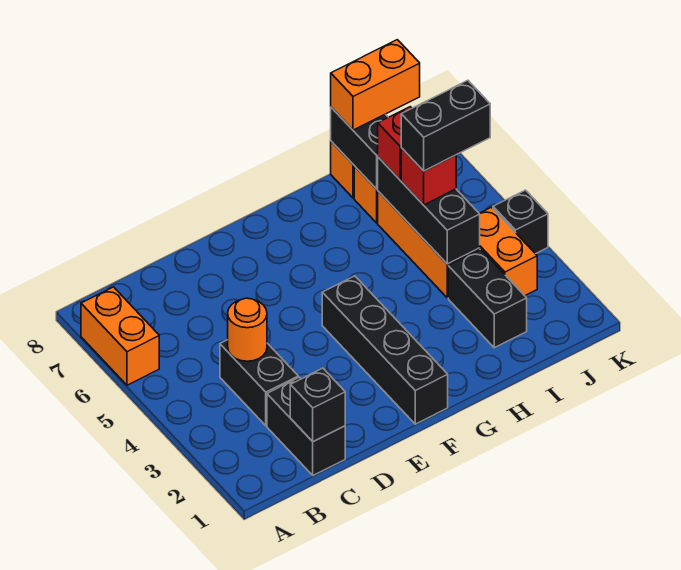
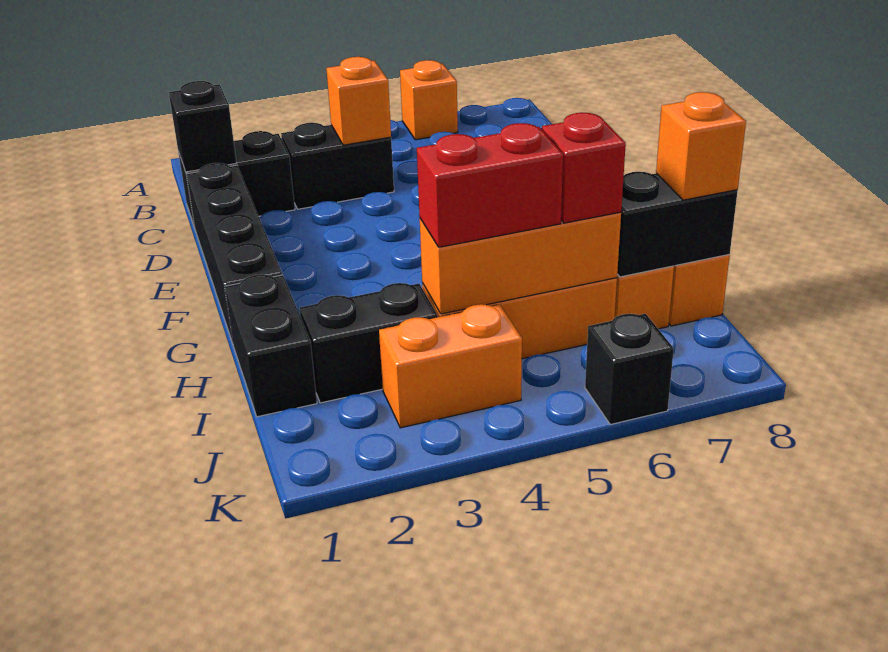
orange brick A6:A7 level 1 -> orange brick A6 level 1
orange round brick C4 level 2 -> orange brick C4 level 2
black brick F1:F4 level 1 -> black brick D1:G1 level 1
black brick I4:I6 level 2 -> orange brick I4:I6 level 2
red brick I5 level 3 -> red brick I4:I5 level 3
black brick I5:J5 level 4 -> black brick H1:I1 level 1
orange brick I8:J8 level 3 -> orange brick I8 level 3
black brick K4 level 1 -> black brick K6 level 1

